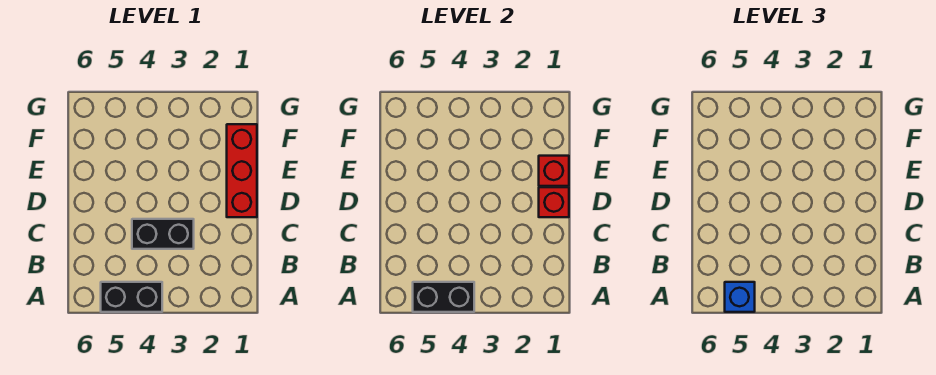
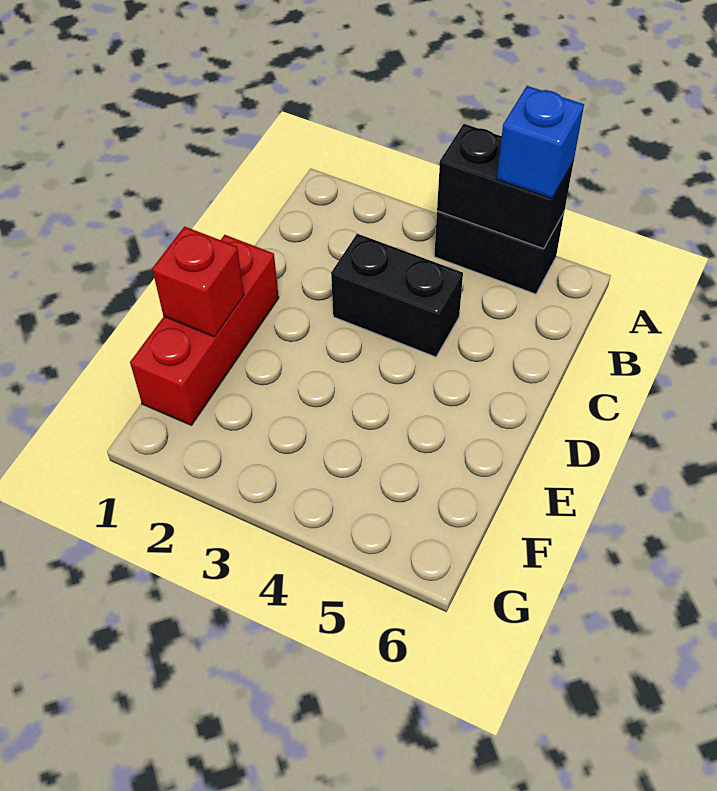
red brick D1 level 2 -> none

